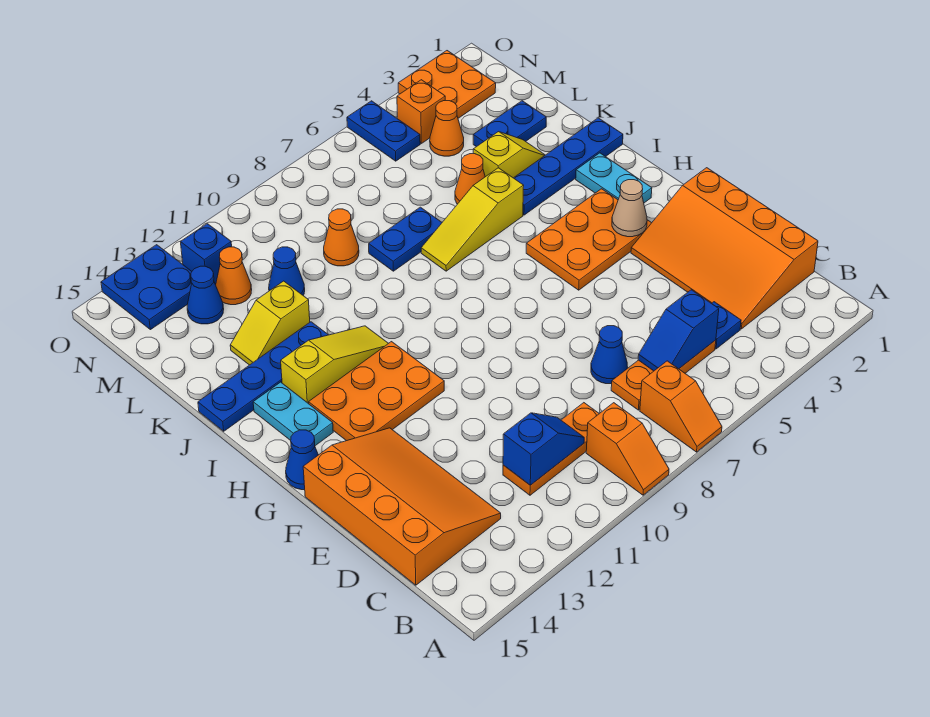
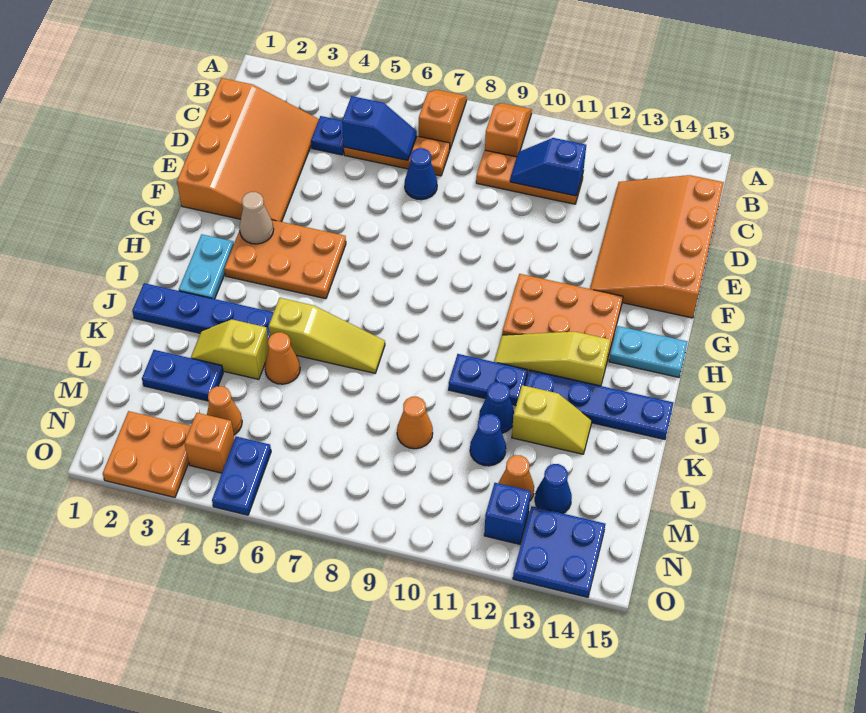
blue cone G15 level 1 -> blue cone K11 level 1
cyan plate H14:I14 level 1 -> cyan plate H14:H15 level 1
blue plate K7:K8 level 1 -> blue plate J10:J11 level 1

